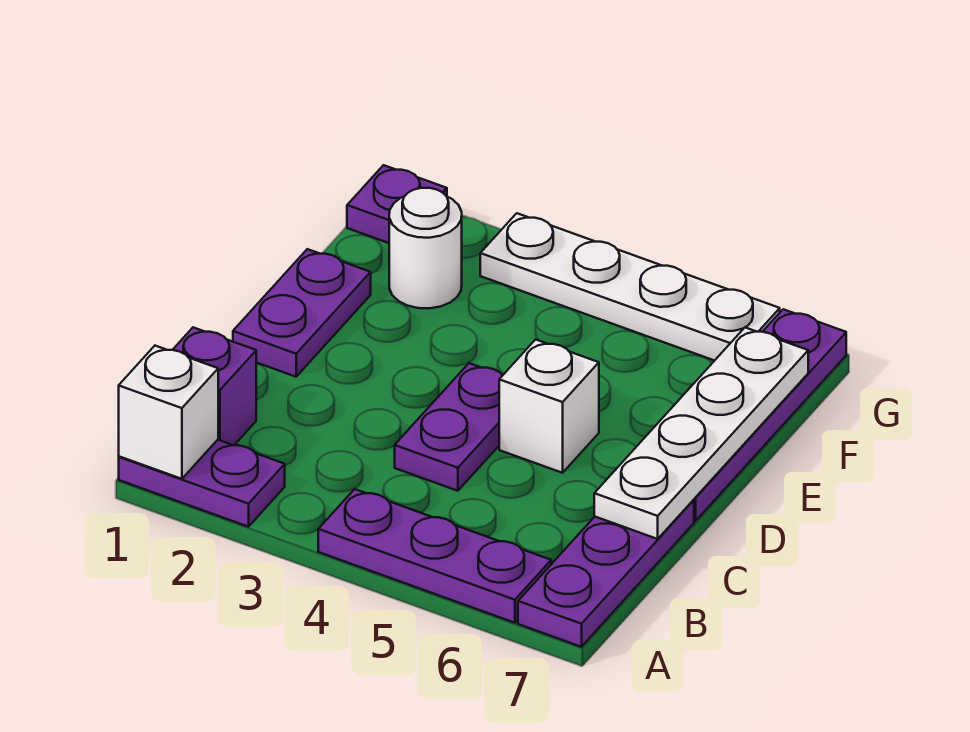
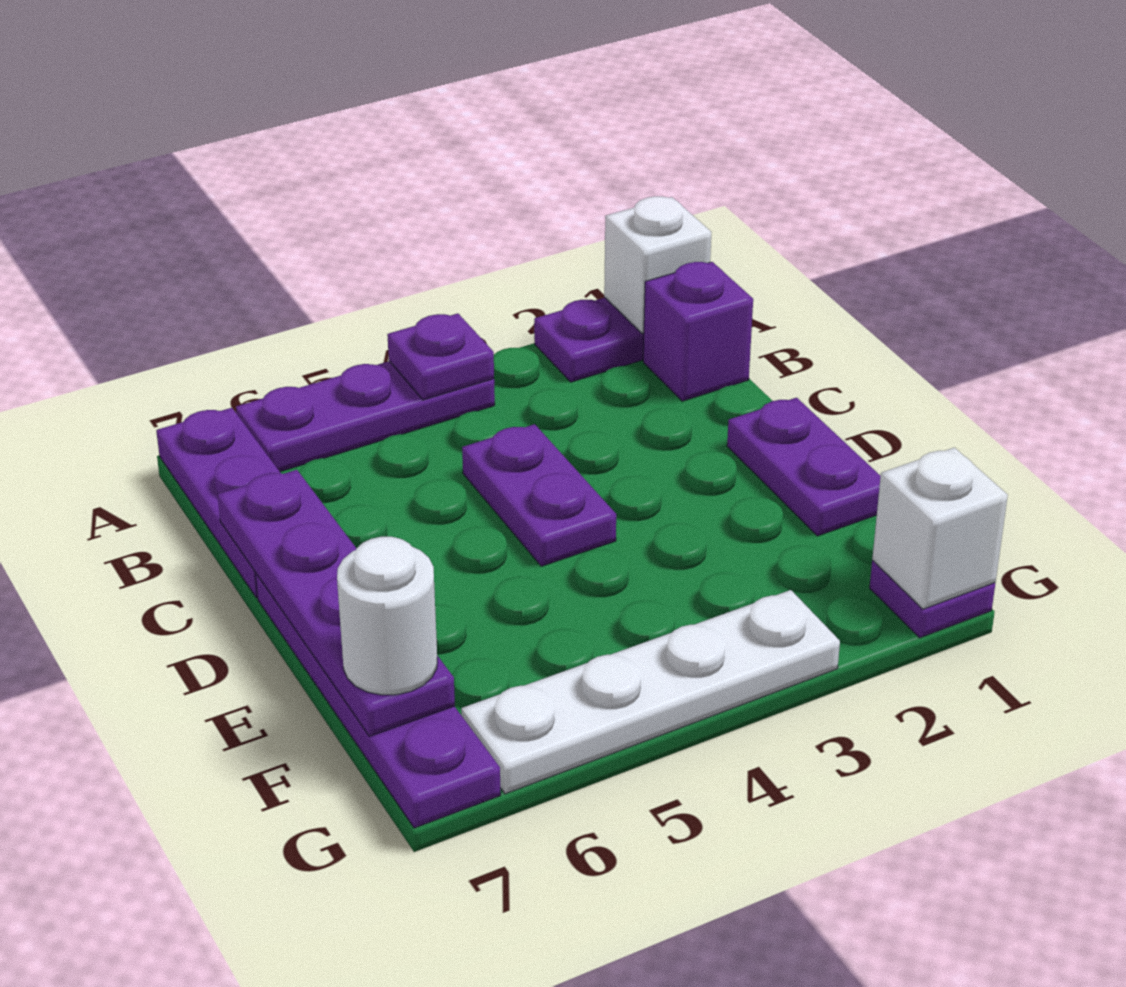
none -> purple plate A4 level 2
white plate C7:F7 level 2 -> purple plate C7:F7 level 2
white brick D5 level 1 -> white brick G1 level 2
white round brick F2 level 1 -> white round brick F7 level 3

